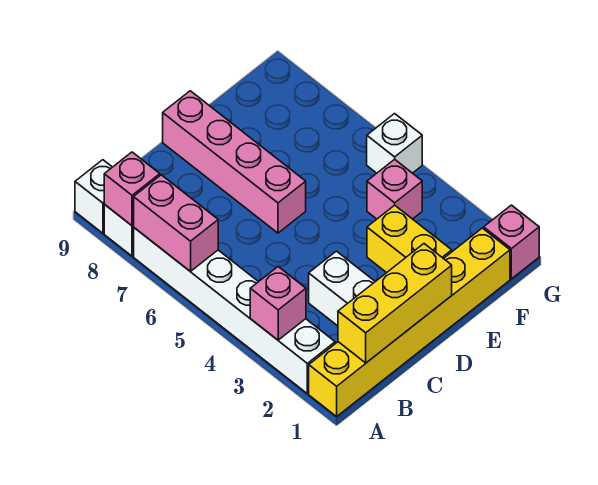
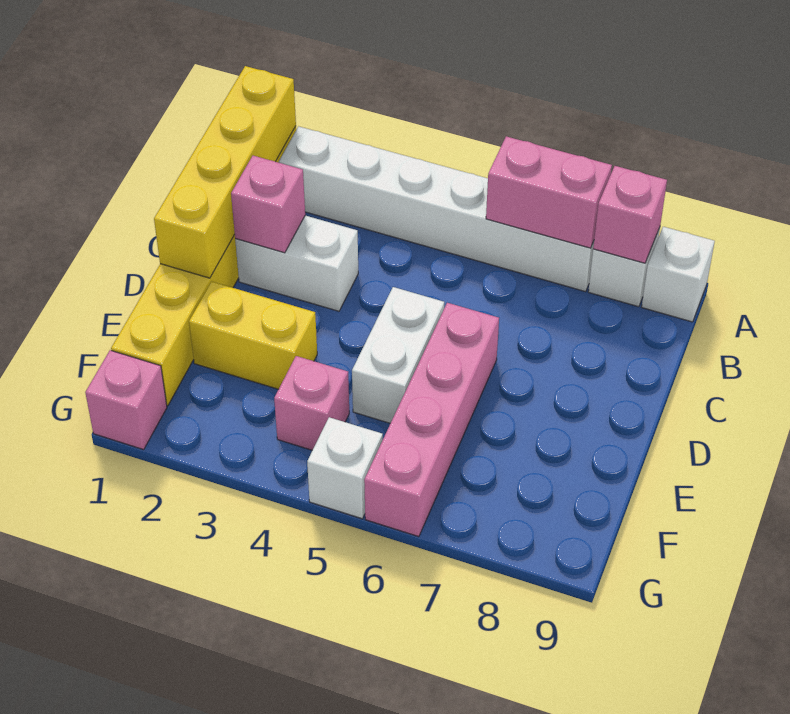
pink brick A3 level 2 -> pink brick C2 level 2
yellow brick B1:D1 level 2 -> yellow brick A1:D1 level 2
none -> white brick D5:E5 level 1
pink brick D6:D9 level 1 -> pink brick D6:G6 level 1

